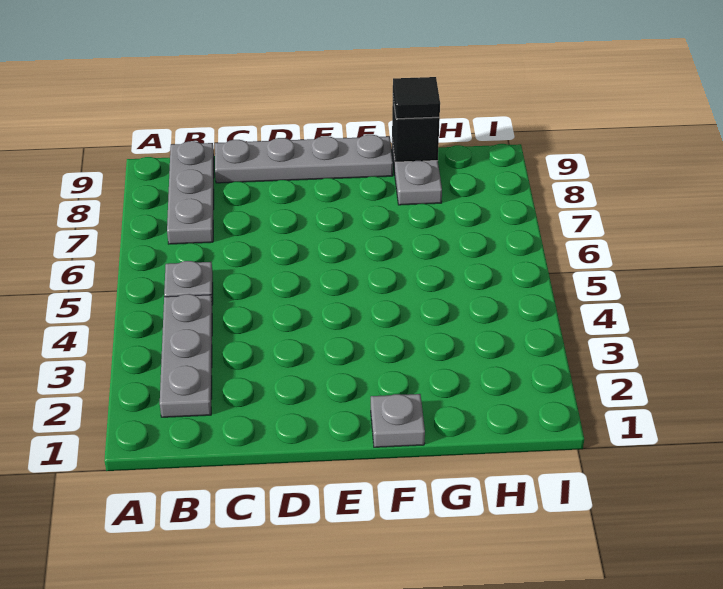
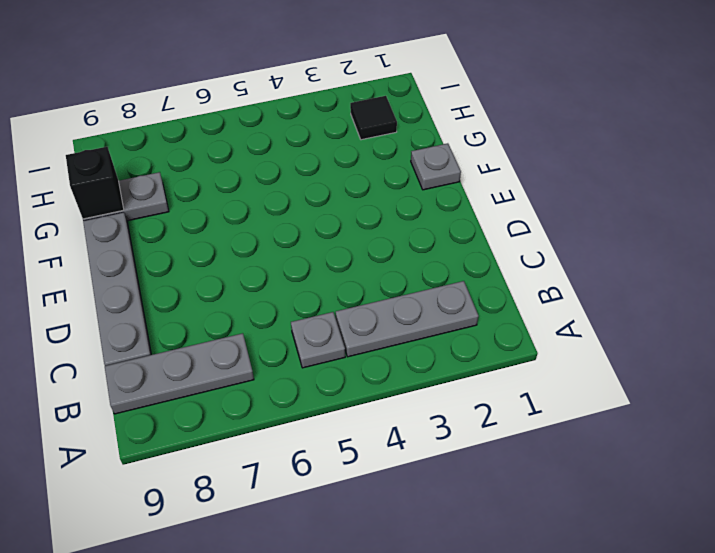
black tile G9 level 3 -> black tile H2 level 1

